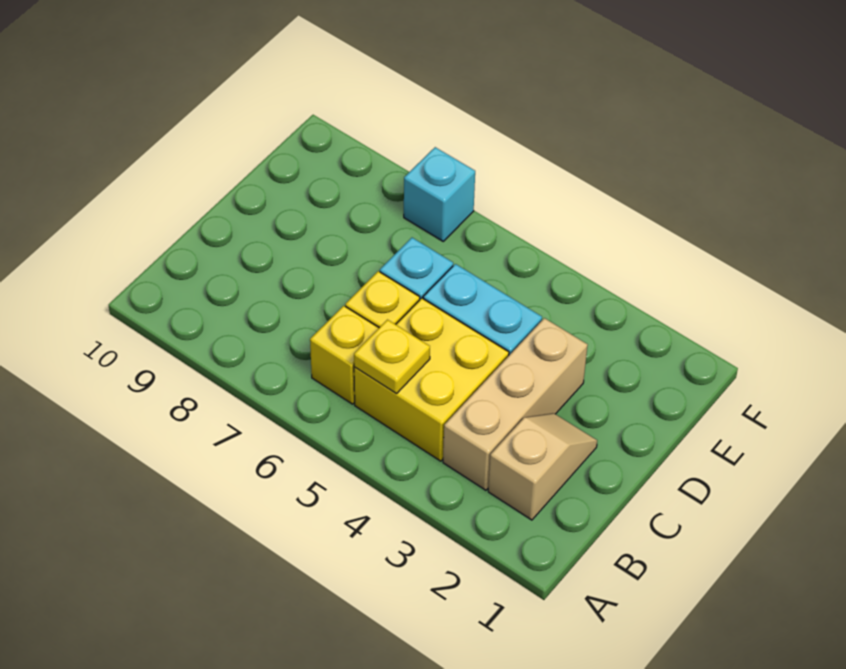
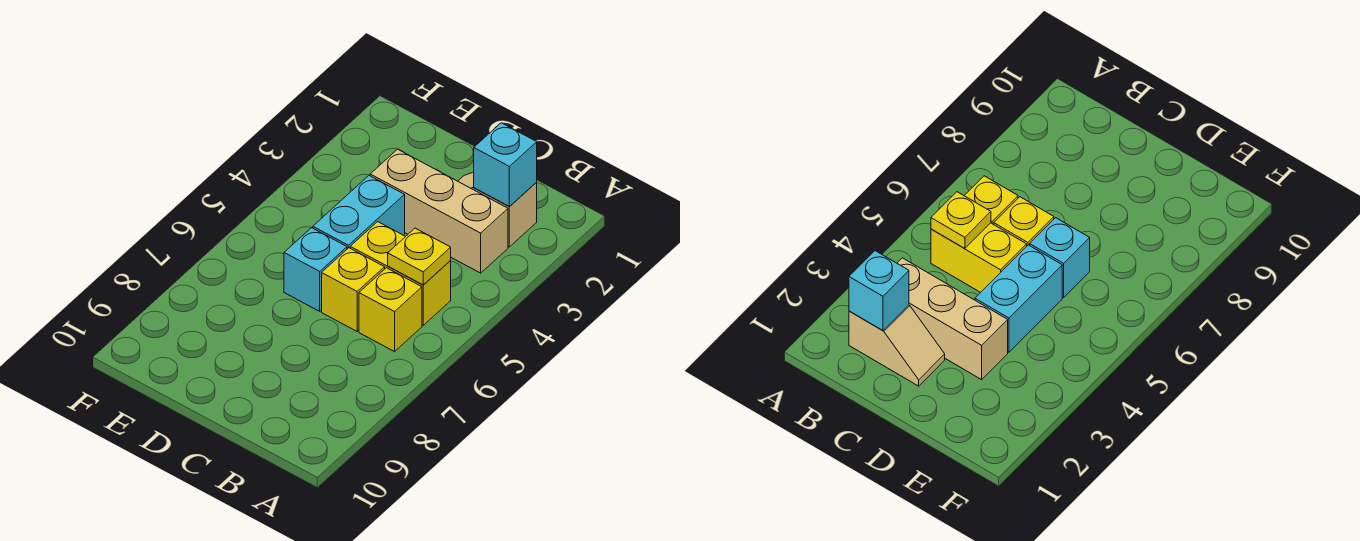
yellow brick B4:C5 level 1 -> yellow brick B5:C5 level 1
cyan brick F7 level 1 -> cyan brick B2 level 2

